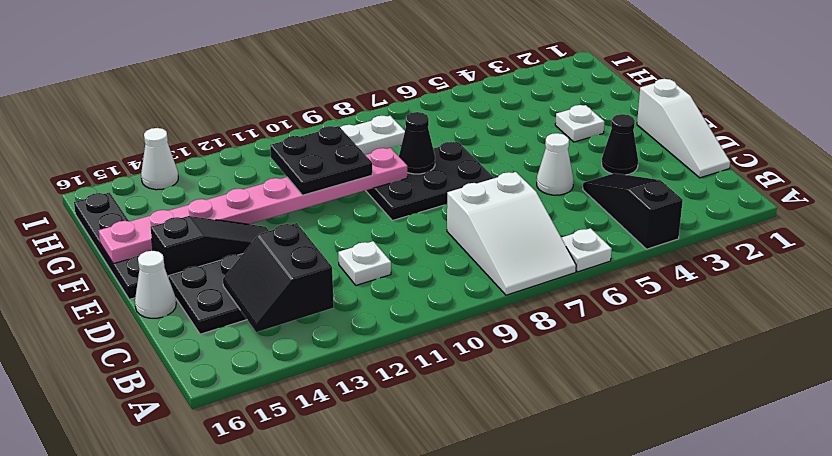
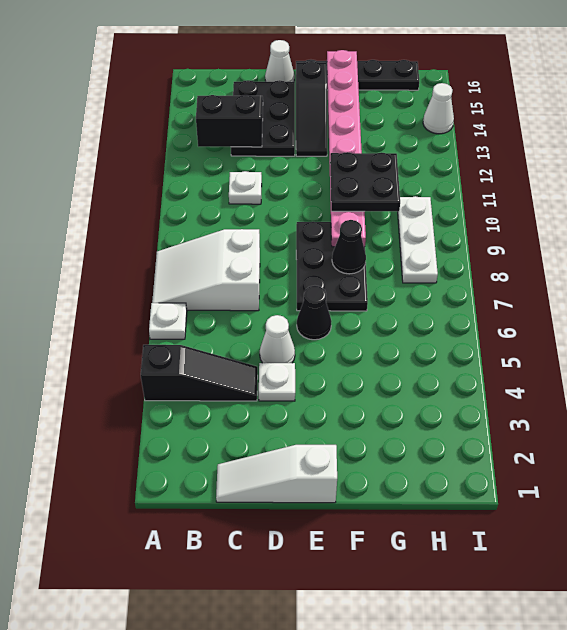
black cone D3 level 1 -> black cone E6 level 1
white plate F3 level 1 -> white plate D4 level 1

